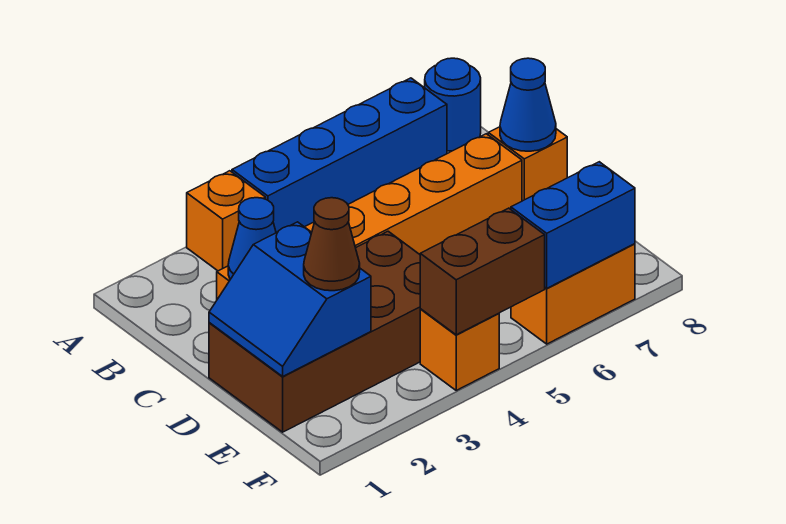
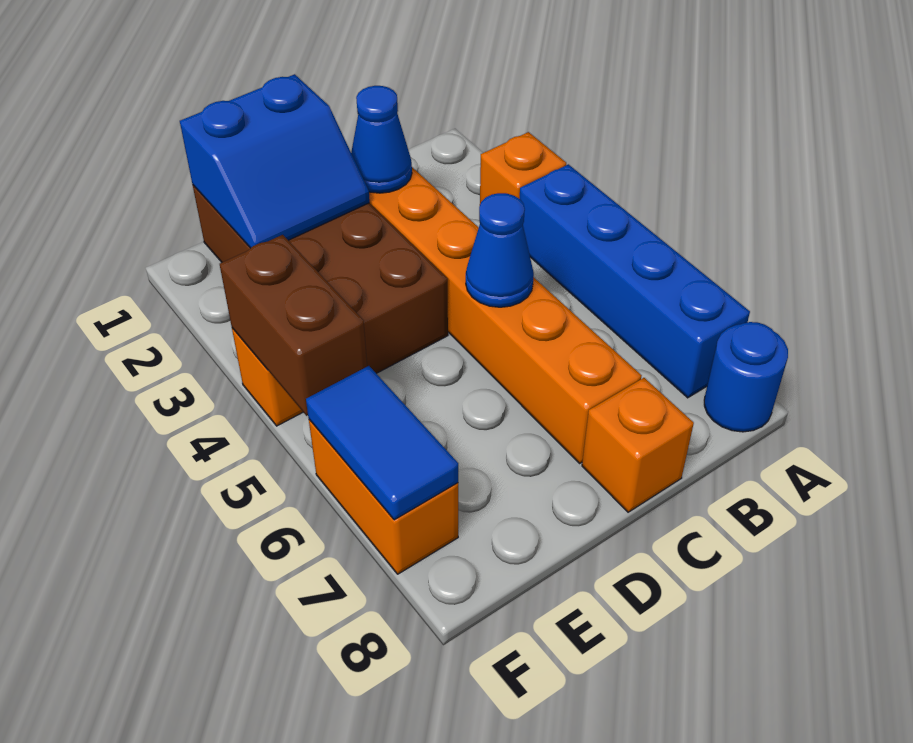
blue cone C8 level 2 -> blue cone C5 level 2
blue slope D1:E2 level 2 top 2 -> blue slope D1:E2 level 2 top 1
brown cone E2 level 3 -> none
blue brick F6:F7 level 2 -> blue tile F6:F7 level 2

